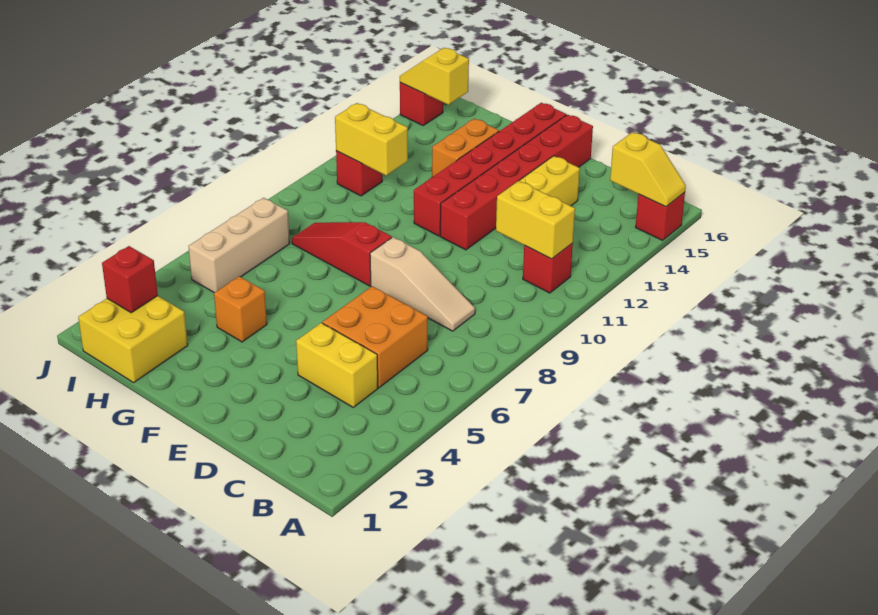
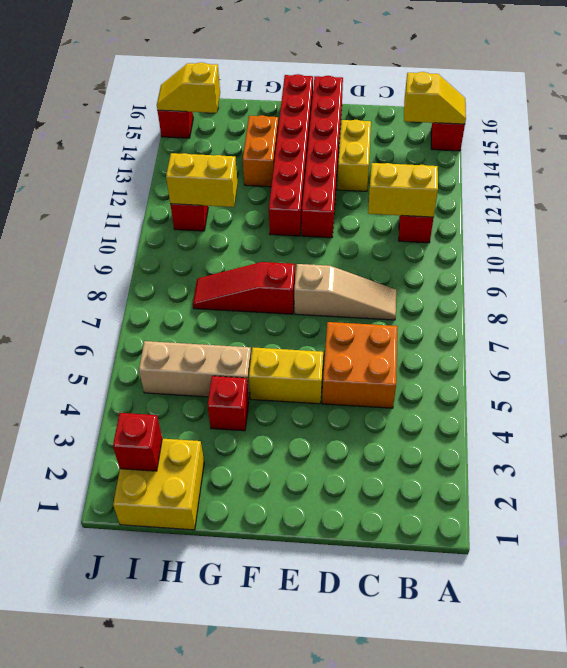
yellow brick C4:D4 level 1 -> yellow brick E5:F5 level 1
orange brick G4 level 1 -> red brick G4 level 1
tan brick I5:I7 level 1 -> tan brick G5:I5 level 1

